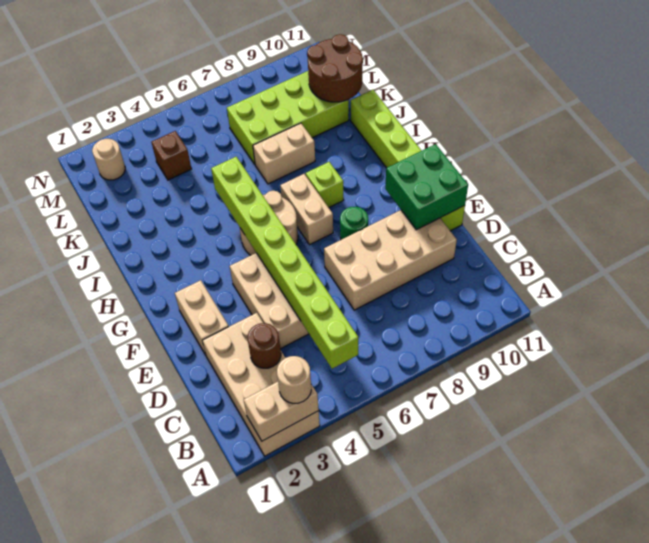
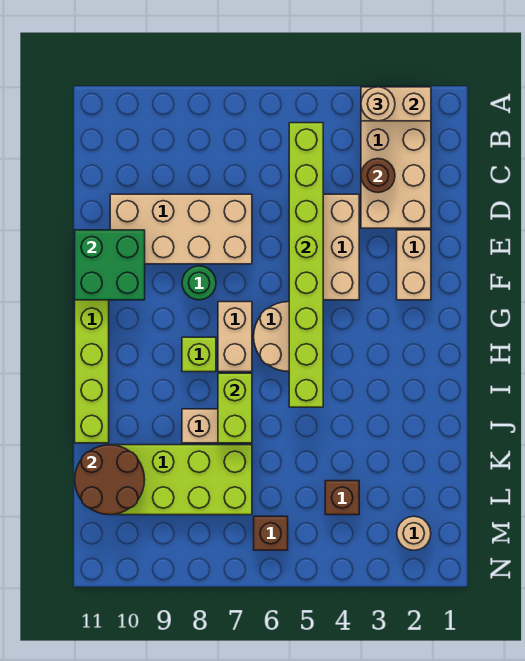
none -> lime brick I7:J7 level 2
none -> brown brick M6 level 1

